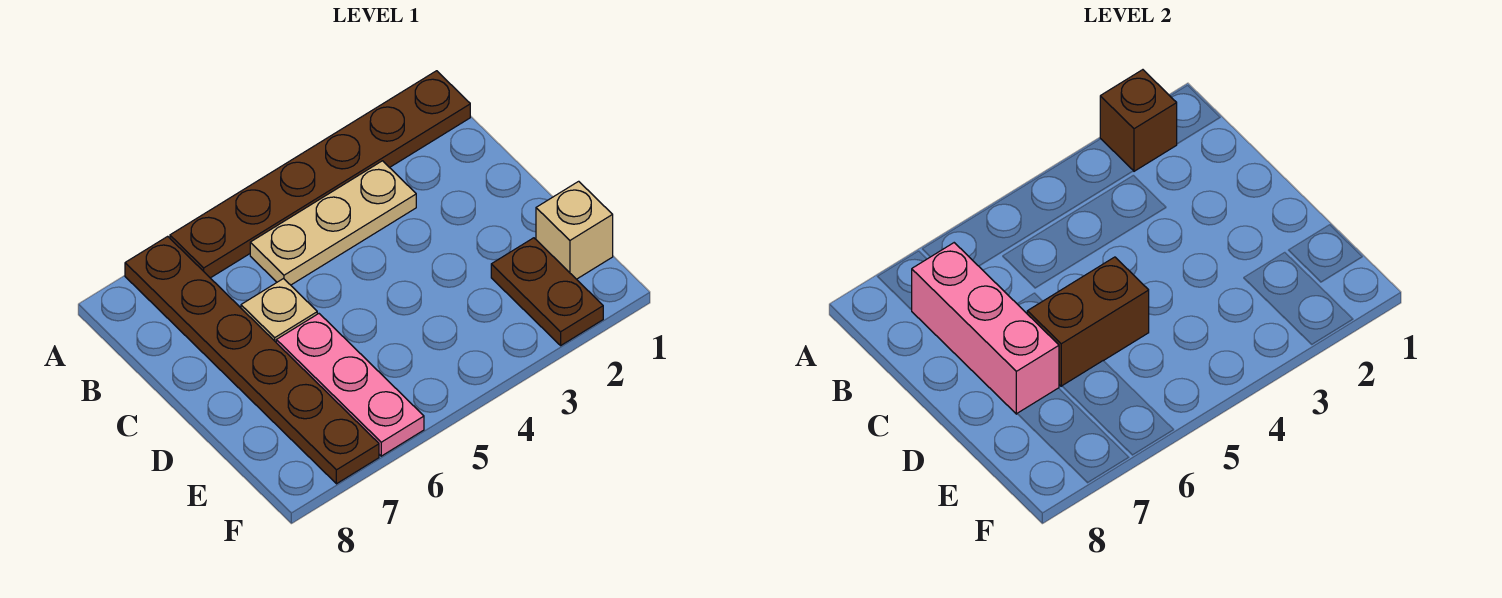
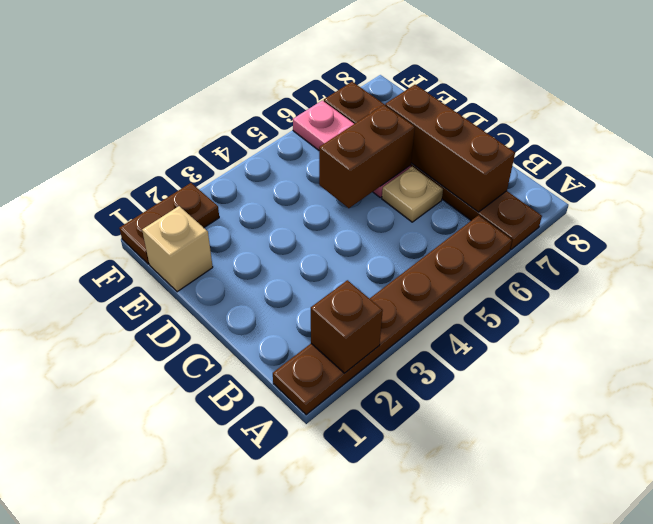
tan plate B3:B5 level 1 -> none
pink brick B7:D7 level 2 -> brown brick B7:D7 level 2
brown plate E2:F2 level 1 -> brown plate F1:F2 level 1

